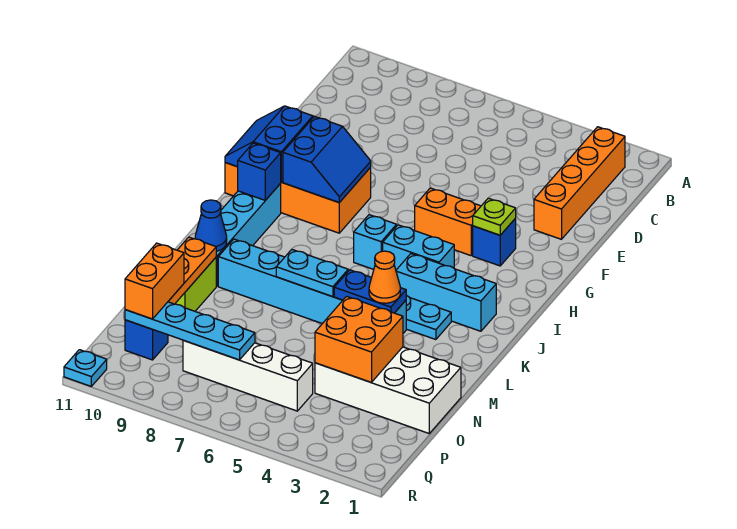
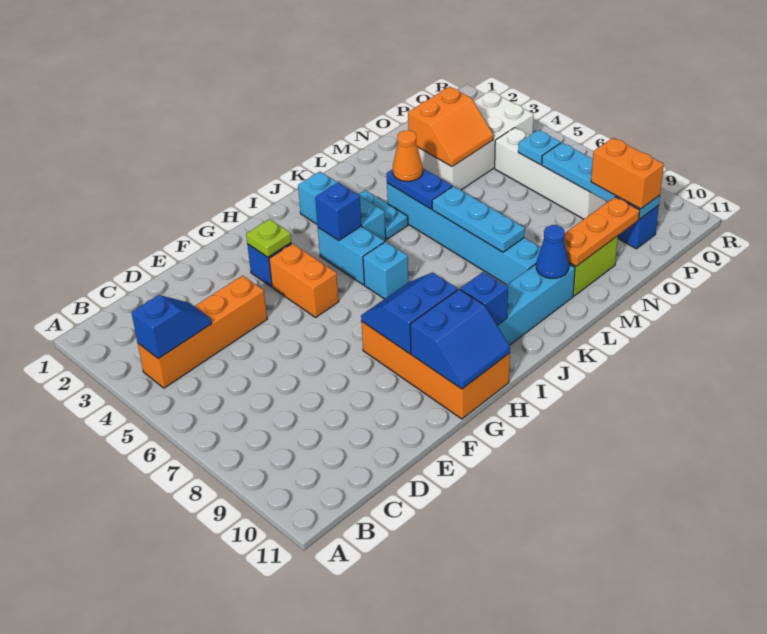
orange brick B2:E2 level 1 -> orange brick B4:E4 level 1
none -> blue slope B4:C4 level 2 top B
none -> blue brick I4 level 2
cyan plate L6:L7 level 2 -> cyan plate L6:L8 level 2
white brick N1:O4 level 1 -> white brick N3:Q4 level 1
orange brick N3:O4 level 2 -> orange slope N3:O4 level 2 top 3
orange brick O10:P10 level 3 -> orange brick P9:P10 level 3
cyan plate R11 level 1 -> cyan plate P6 level 2

